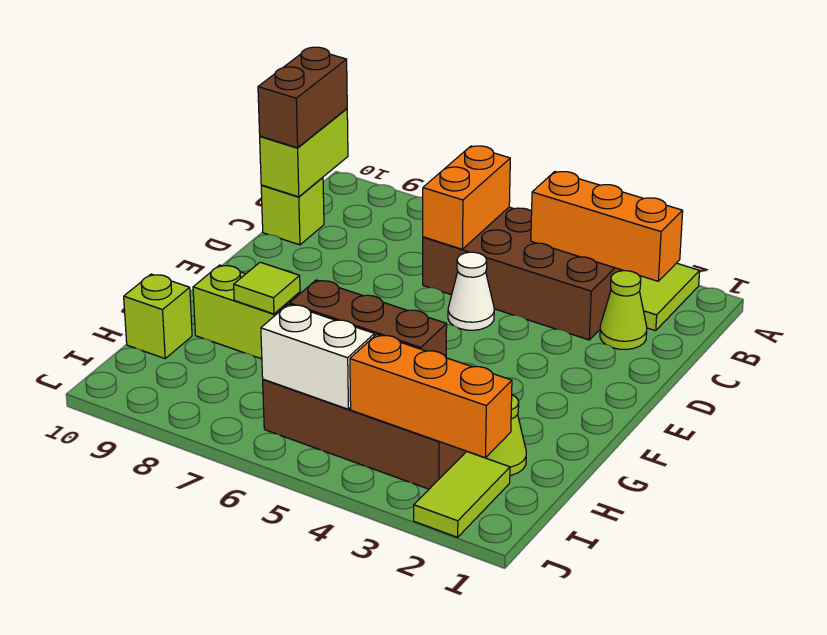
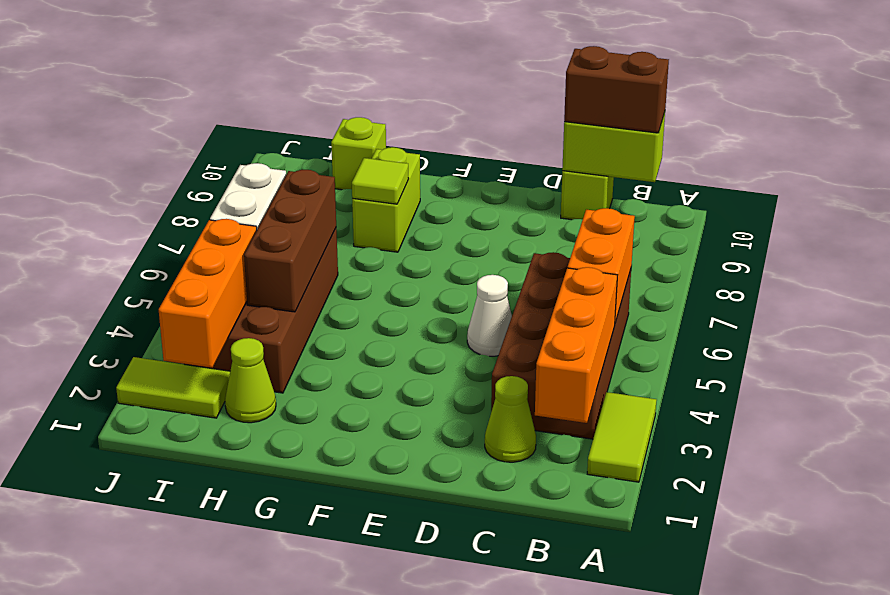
lime tile A2:B2 level 1 -> lime tile A2:A3 level 1
orange brick B6:C6 level 2 -> orange brick B5:B6 level 2

